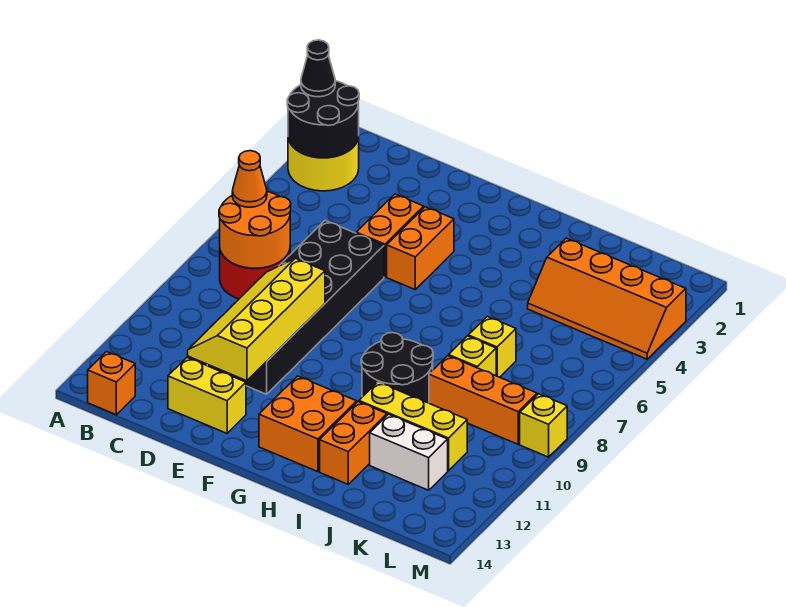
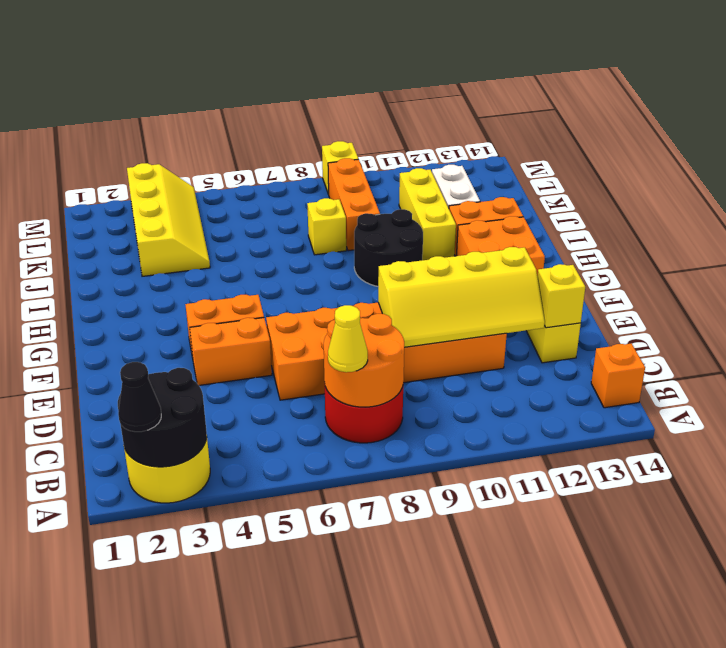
orange cone B7 level 3 -> yellow cone B7 level 3
black brick D6:E11 level 1 -> orange brick D6:E11 level 1
orange slope J3:M4 level 1 top 3 -> yellow slope J3:M4 level 1 top 3
yellow brick J7 level 1 -> yellow brick D13 level 2

